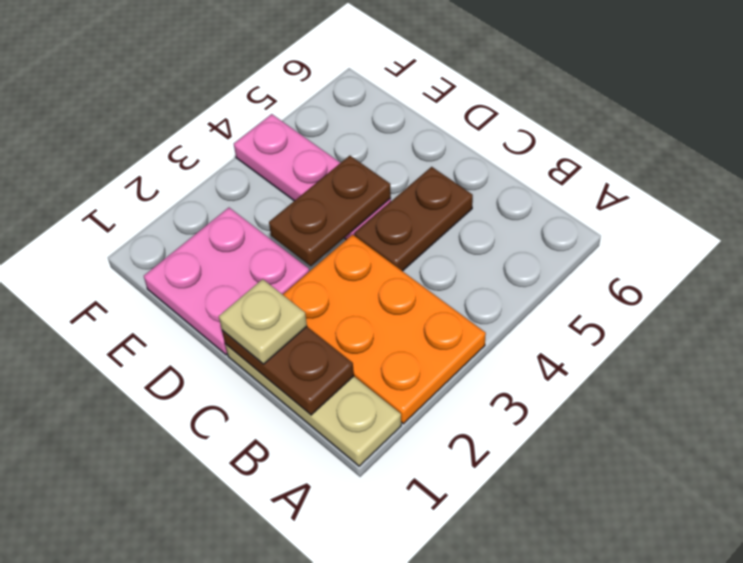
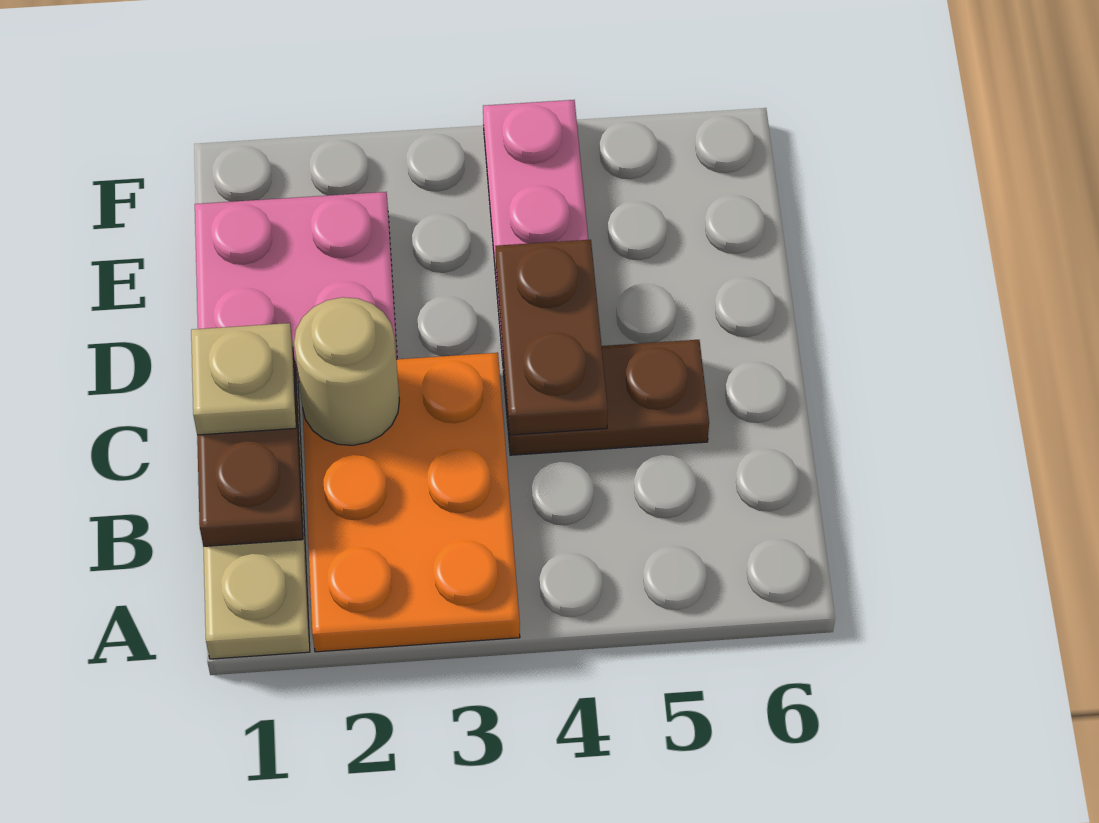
none -> tan round brick C2 level 2
brown plate D3:D4 level 2 -> brown plate C4:D4 level 2

